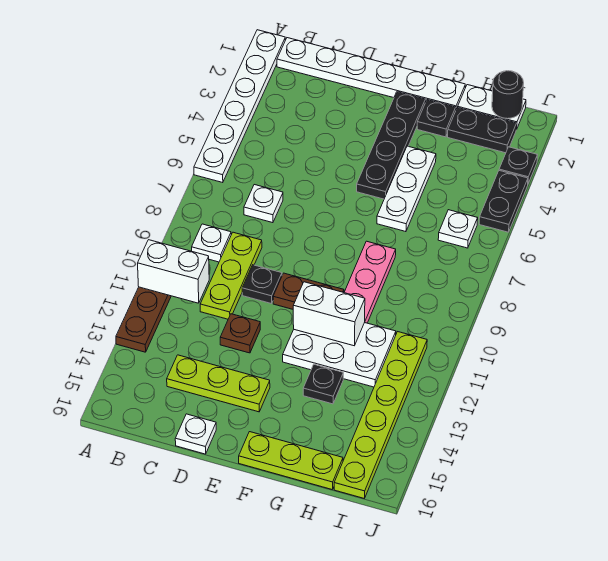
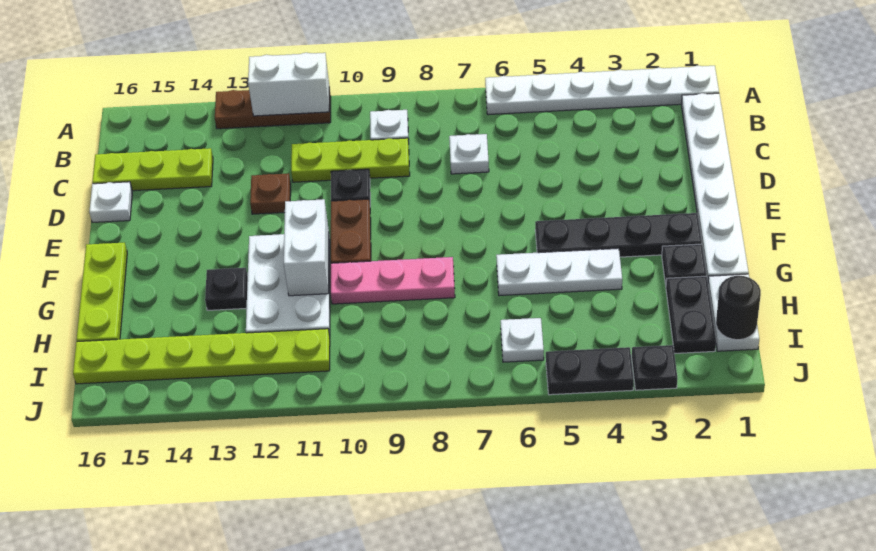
white brick A11:B11 level 2 -> white brick A11:A12 level 2
lime plate C14:E14 level 1 -> lime plate C14:C16 level 1

